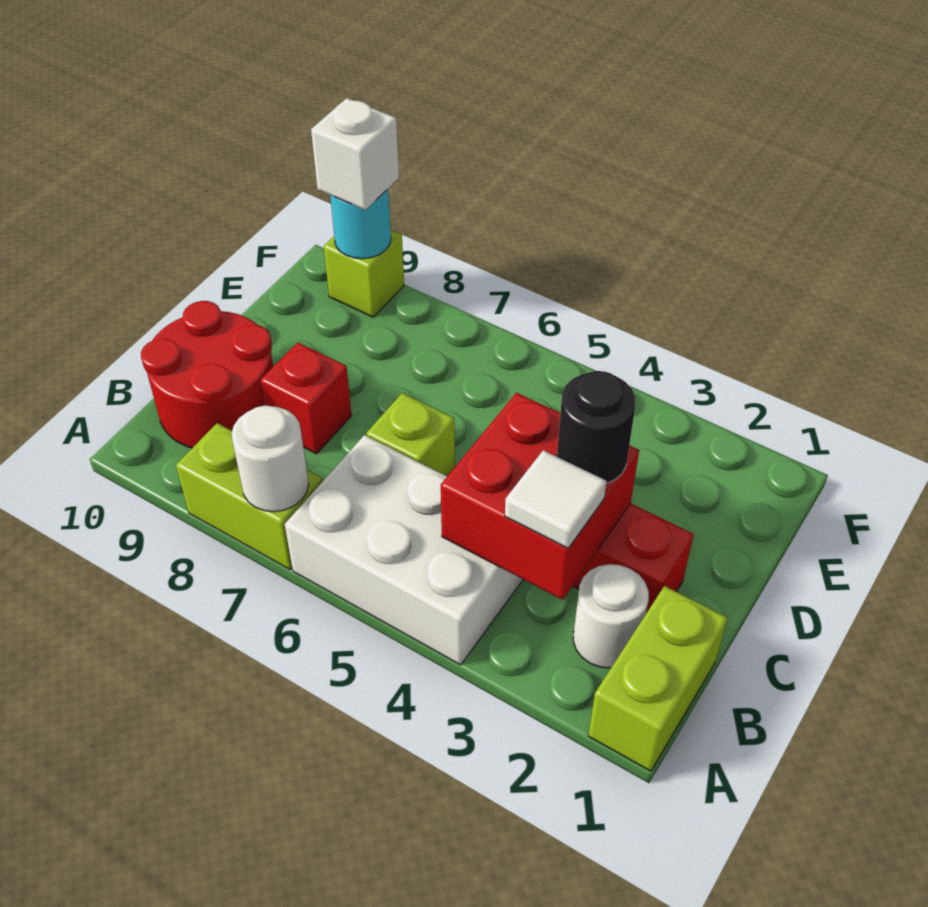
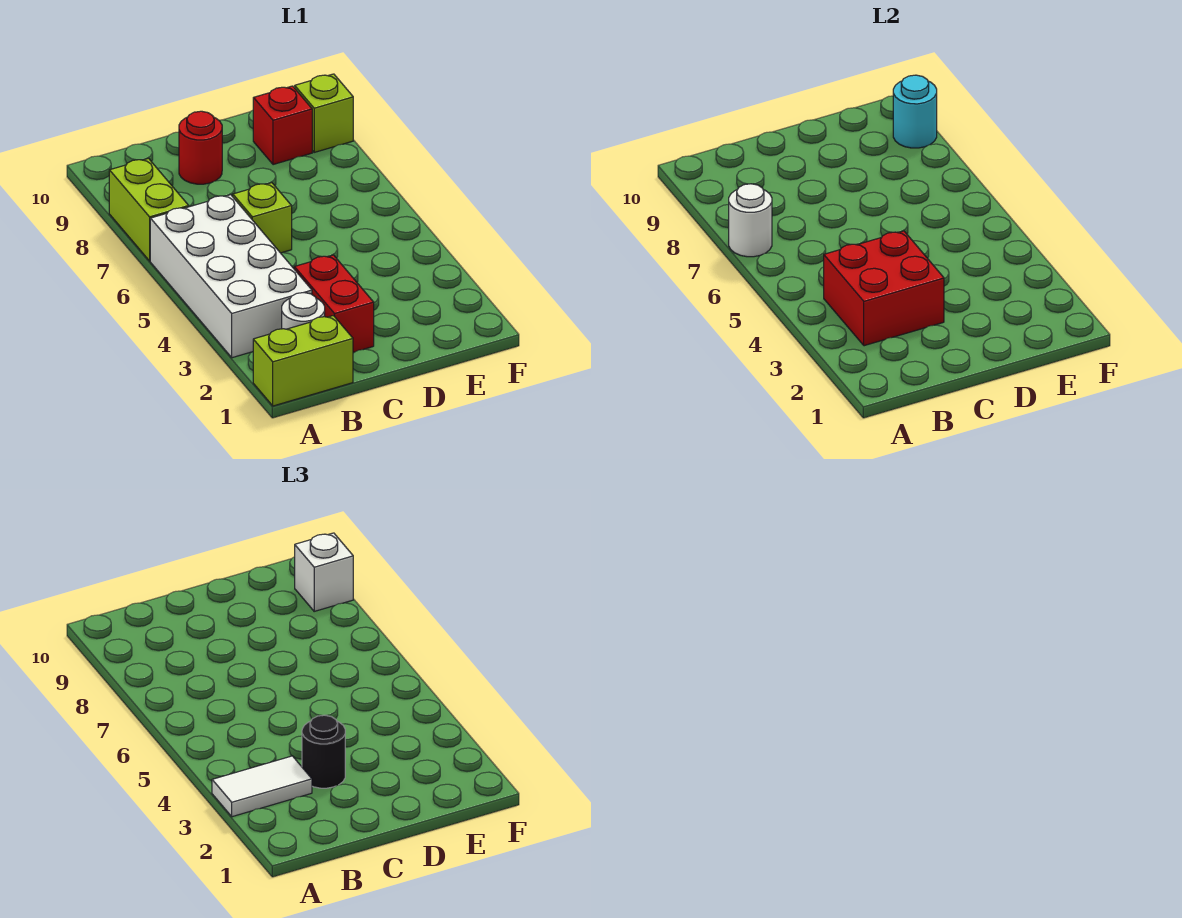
white brick A4:B6 level 1 -> white brick A3:B6 level 1
white tile B3 level 3 -> white tile A3:B3 level 3
red round brick B9:C10 level 1 -> red round brick C9 level 1
red brick C8 level 1 -> red brick E9 level 1

